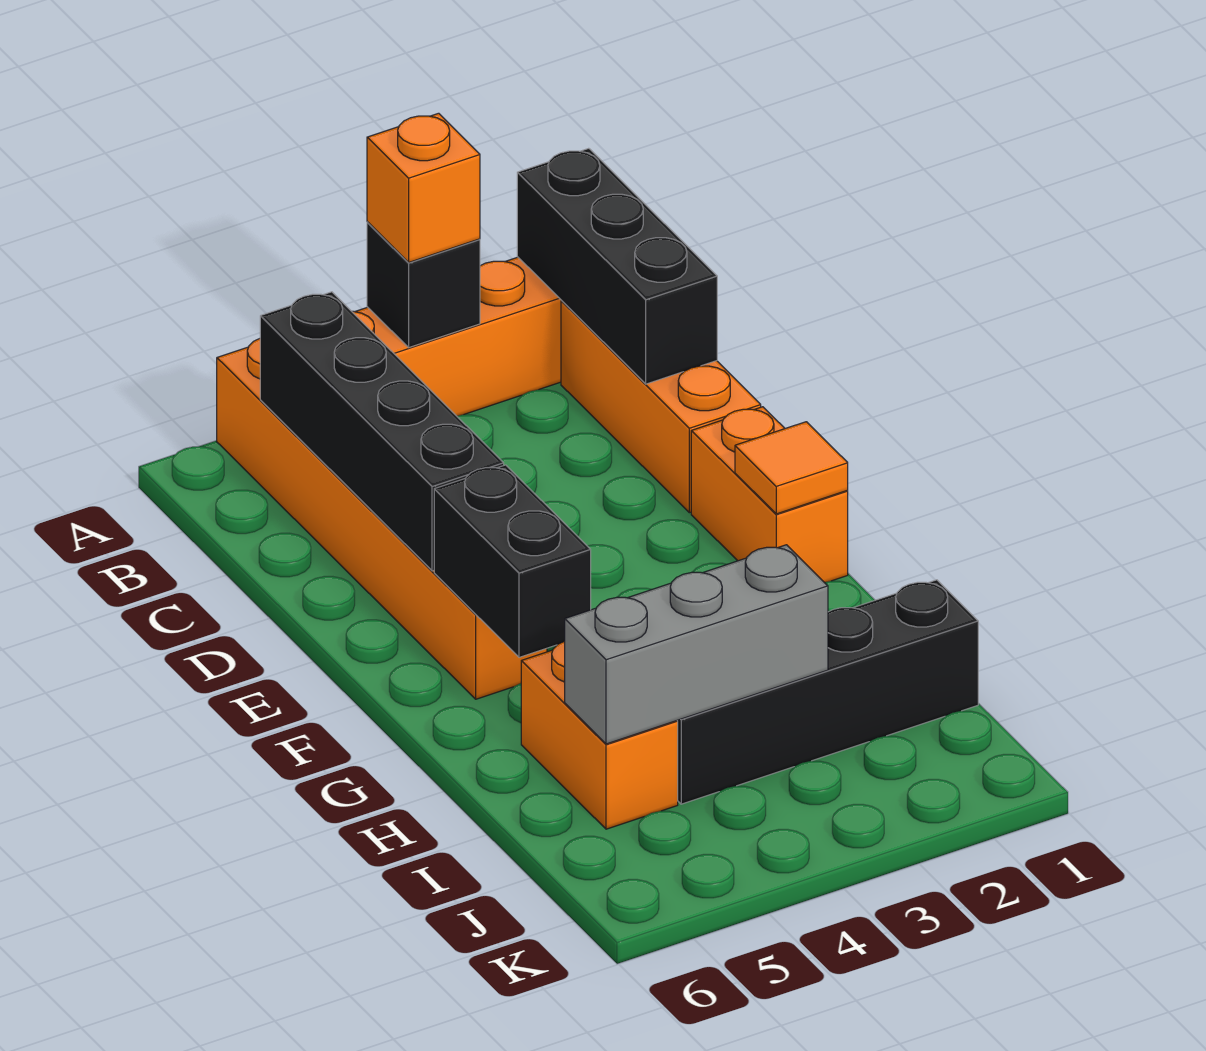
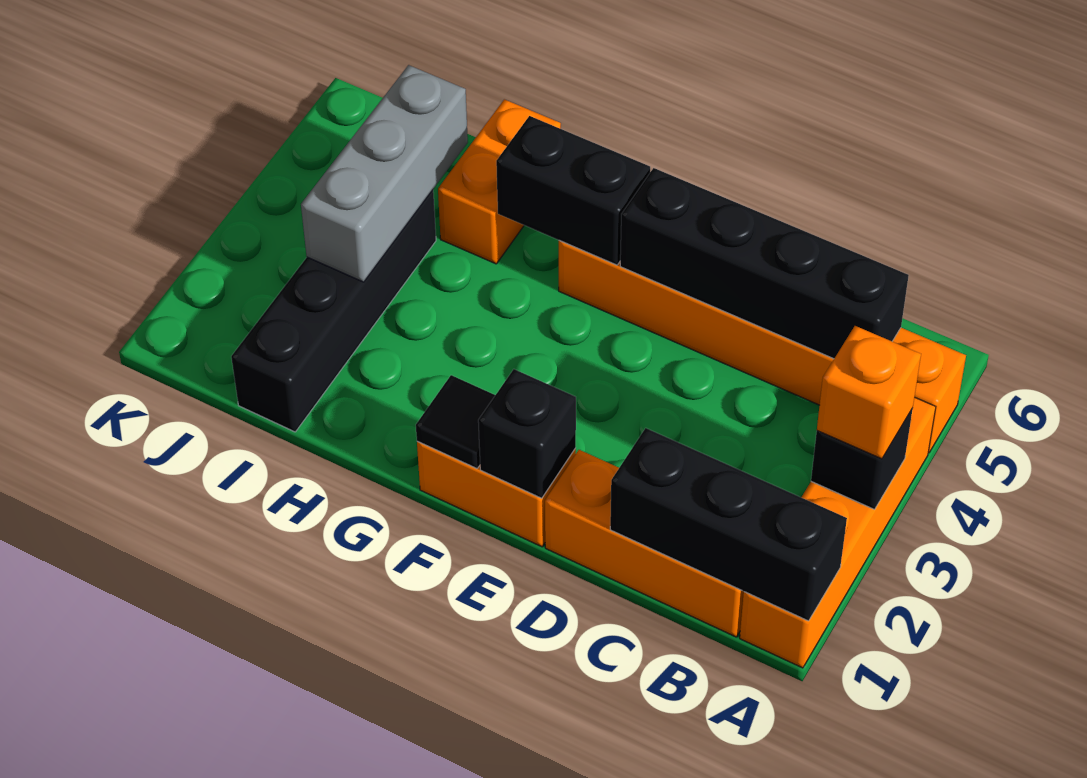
none -> black brick E1 level 2
orange tile F1 level 2 -> black tile F1 level 2
orange brick H5:I5 level 1 -> orange brick H5:H6 level 1

